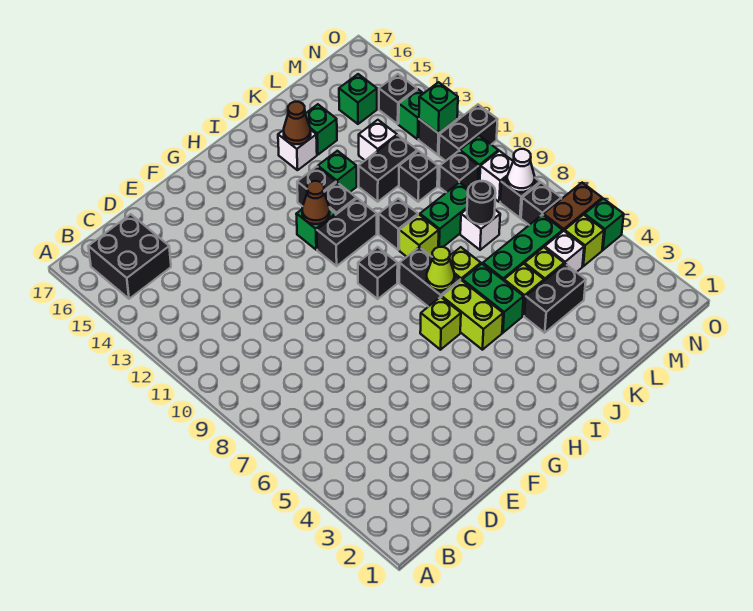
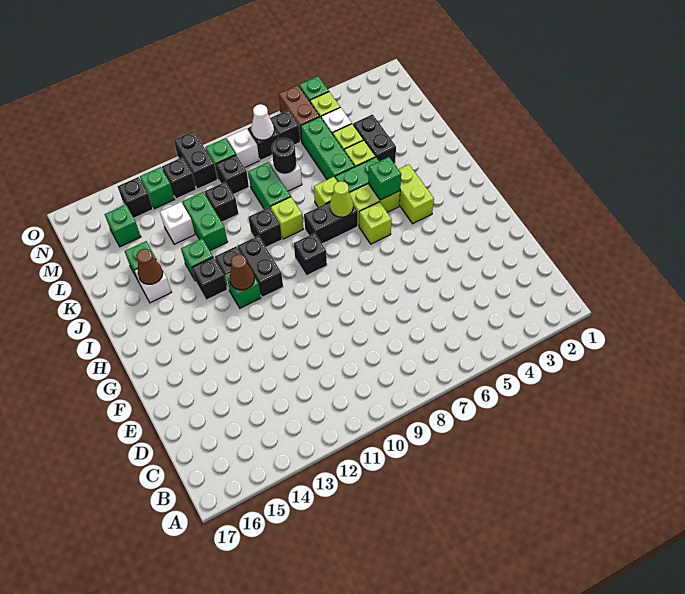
black brick B15:C16 level 1 -> none
none -> lime brick H4:I4 level 1
black brick K12:L12 level 1 -> green brick K12:L12 level 1
green brick N12 level 2 -> green brick I5 level 2

